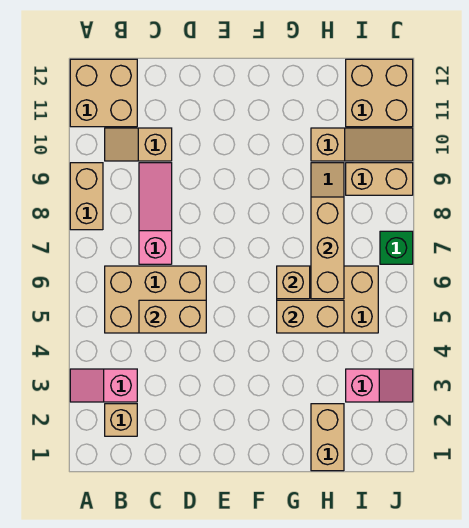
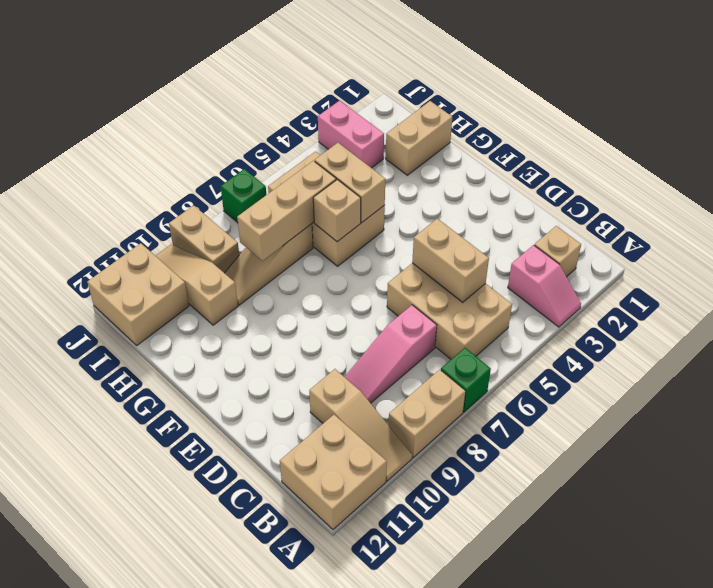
none -> green brick A7 level 1
tan slope B10:C10 level 1 top C -> tan slope A10:C10 level 1 top C
pink slope I3:J3 level 1 top I -> pink brick I3:J3 level 1

